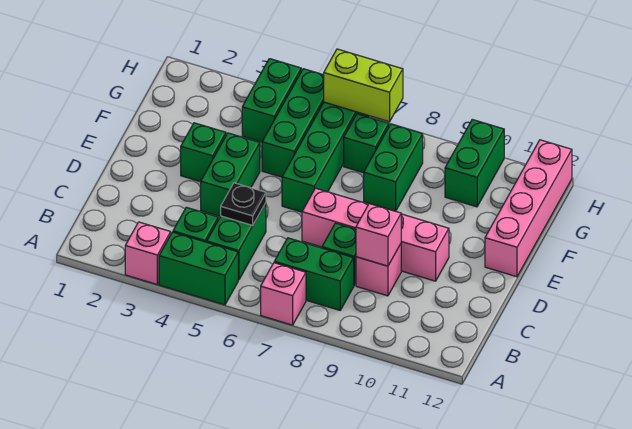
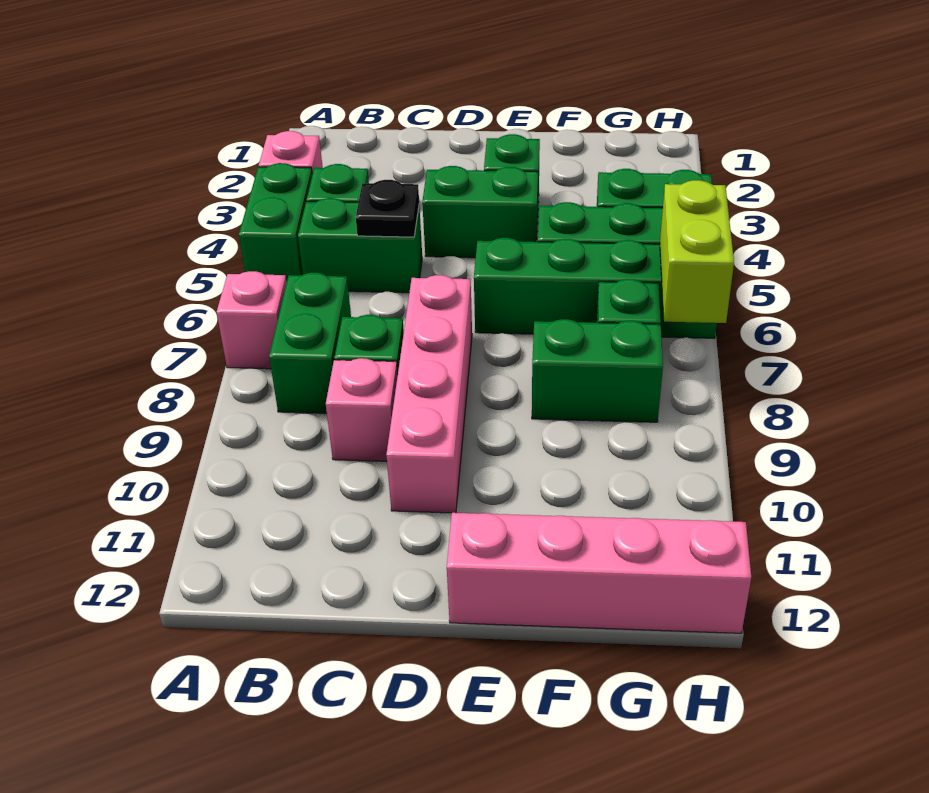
pink brick C9 level 2 -> none
green brick G10:H10 level 1 -> none

